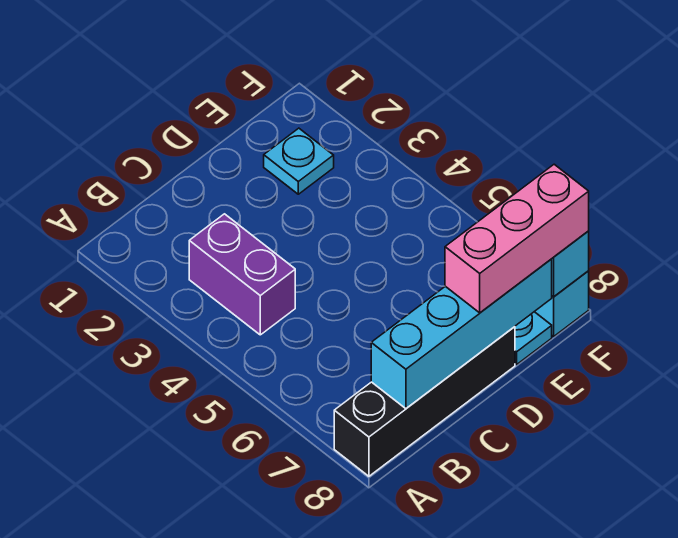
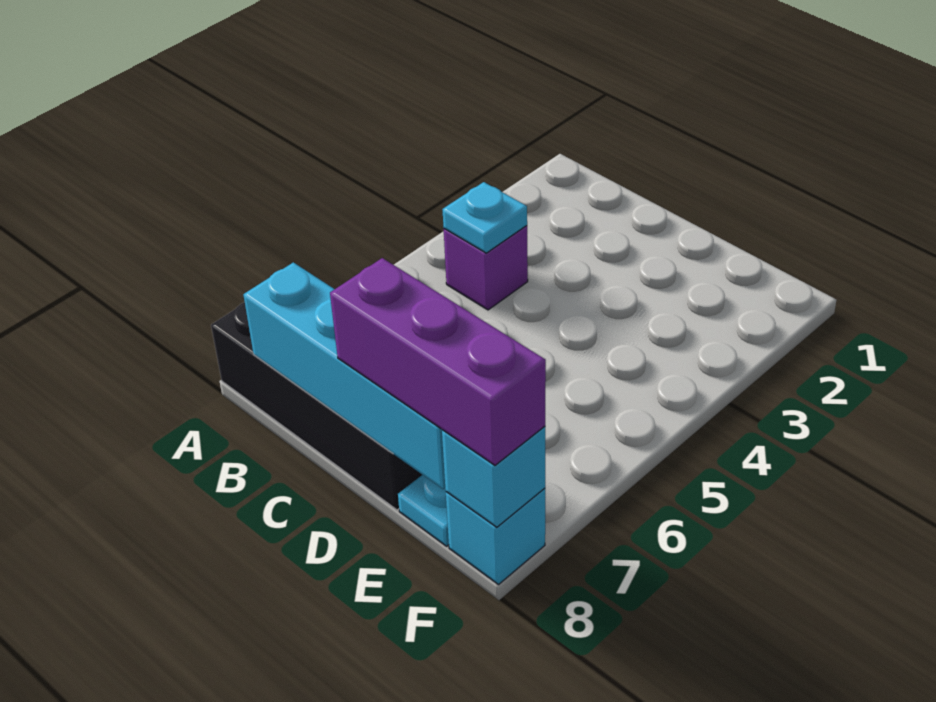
purple brick B3:B4 level 1 -> purple brick B4 level 1
pink brick D8:F8 level 3 -> purple brick D8:F8 level 3
cyan plate E2 level 1 -> cyan plate B4 level 2

